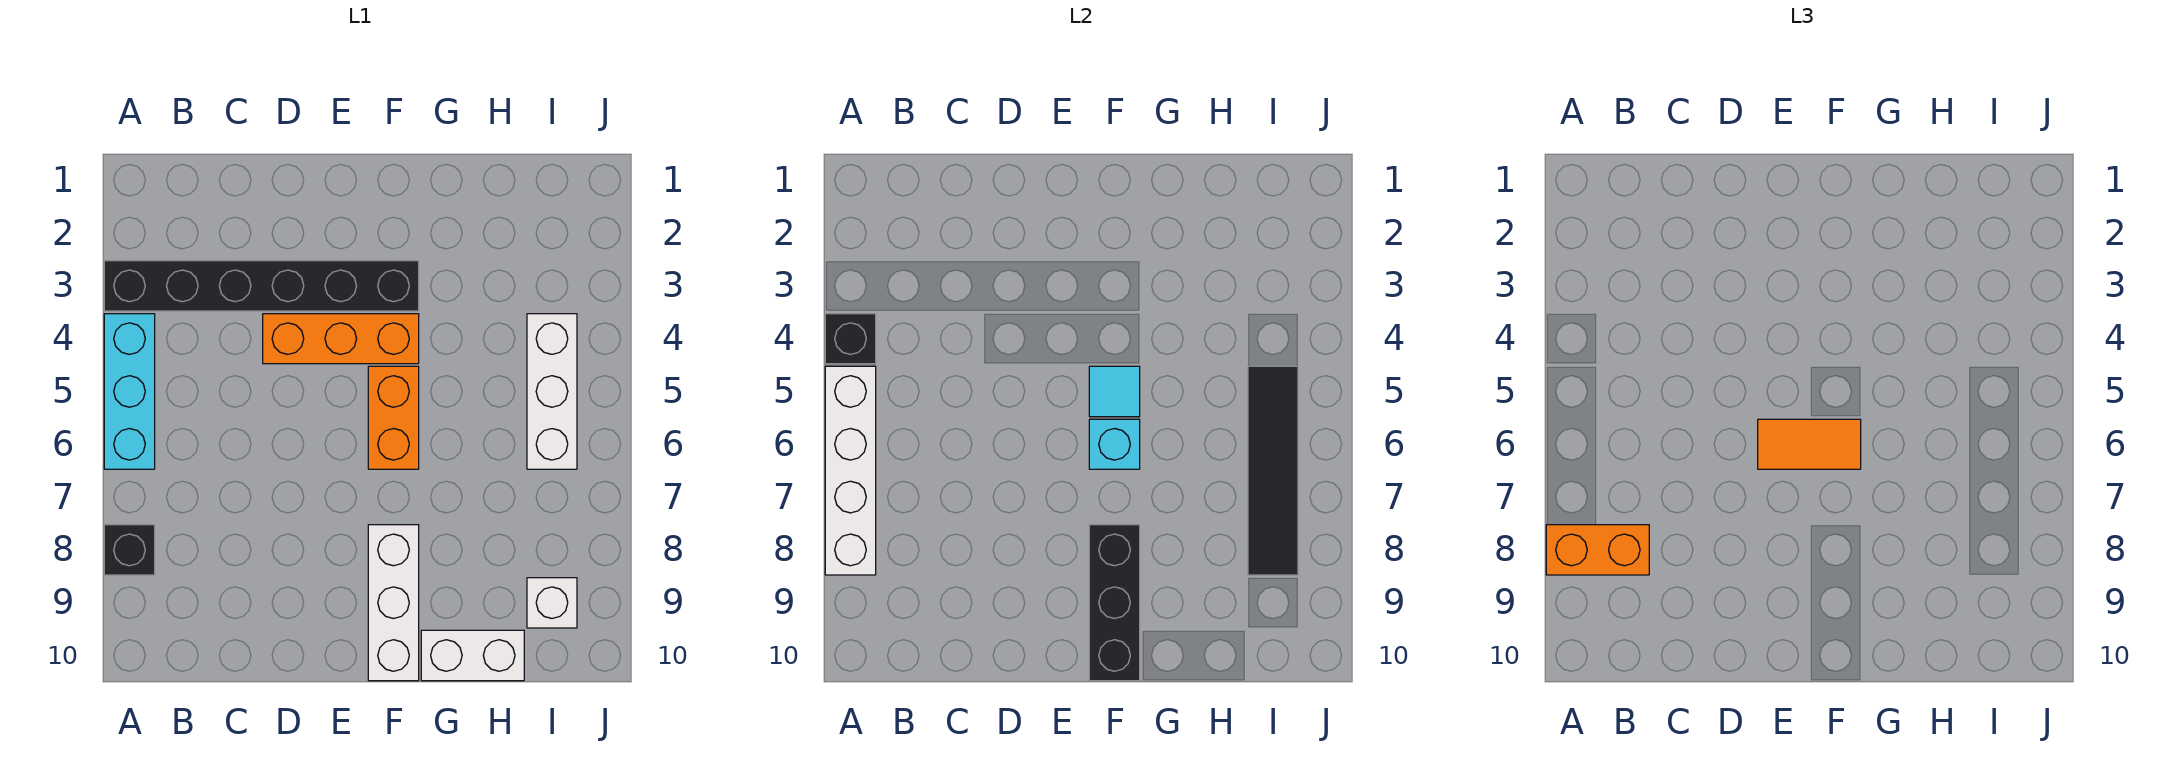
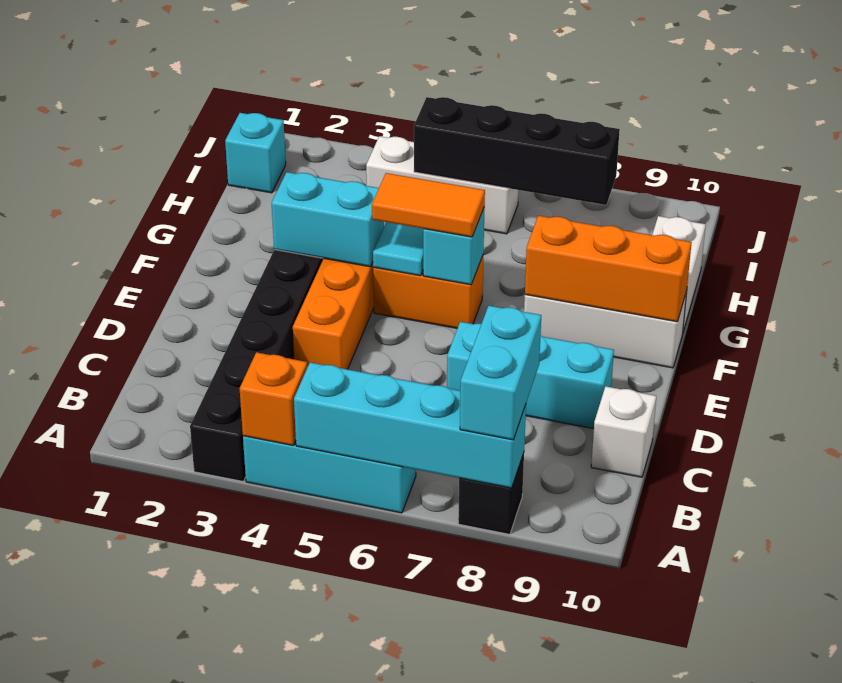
black brick A4 level 2 -> orange brick A4 level 2
white brick A5:A8 level 2 -> cyan brick A5:A8 level 2
orange brick A8:B8 level 3 -> cyan brick A8:B8 level 3
none -> cyan brick D7:D9 level 1
orange tile E6:F6 level 3 -> orange tile F5:F6 level 3
none -> cyan brick F3:F4 level 2
black brick F8:F10 level 2 -> orange brick F8:F10 level 2
none -> cyan brick I1 level 1
black tile I5:I8 level 2 -> black brick I5:I8 level 2
white brick I9 level 1 -> white brick C10 level 1

